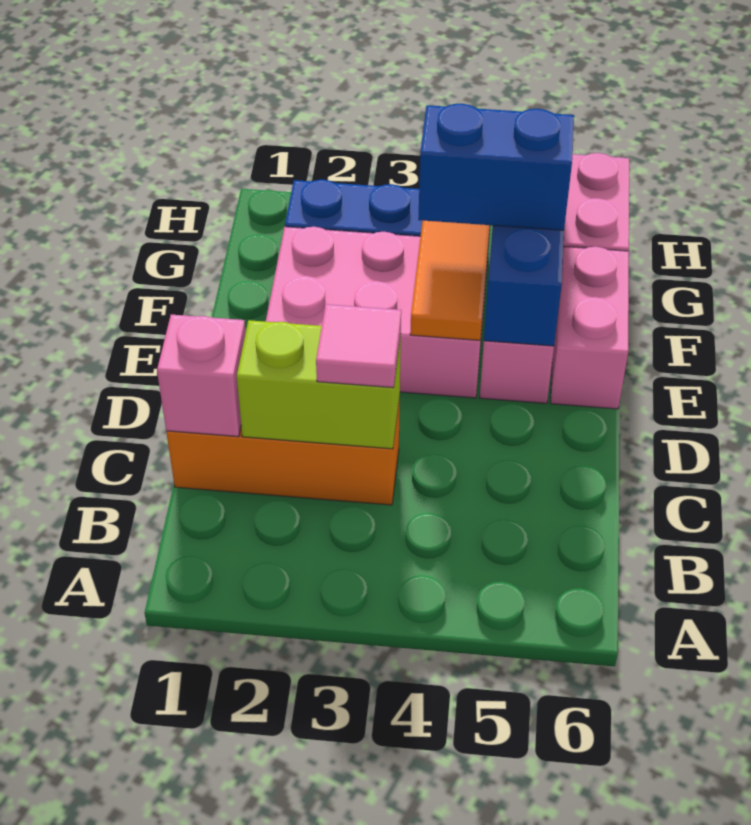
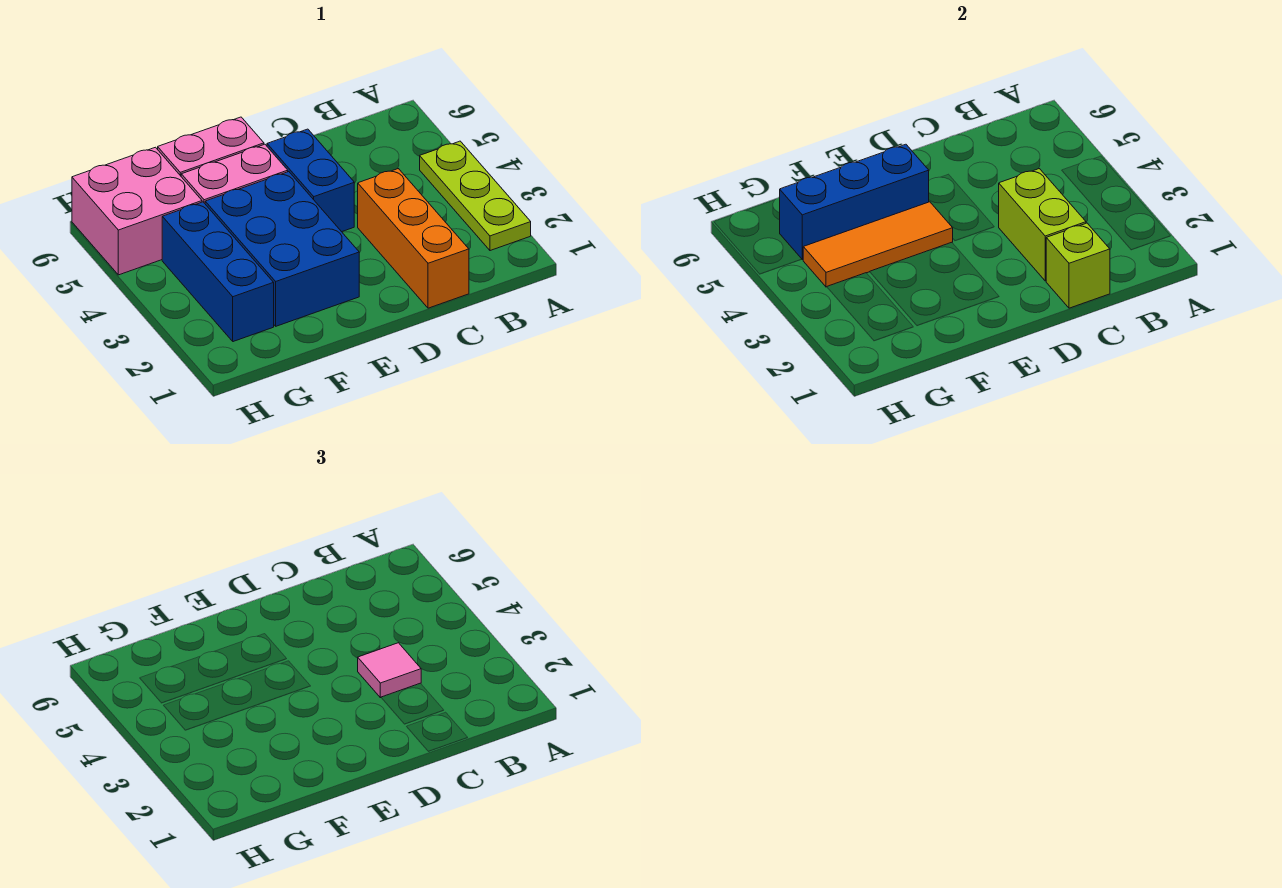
none -> lime plate A2:A4 level 1
pink brick C1 level 2 -> lime brick C1 level 2
pink brick E2:F4 level 1 -> blue brick E2:F4 level 1
blue brick F4:F5 level 3 -> blue brick D4:D5 level 1

